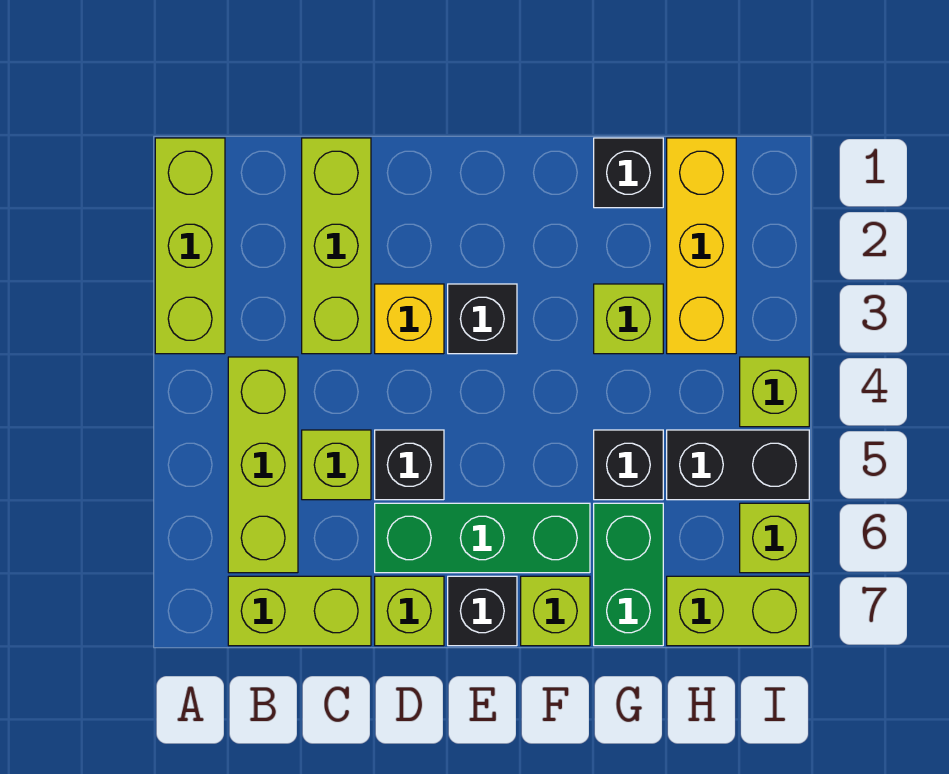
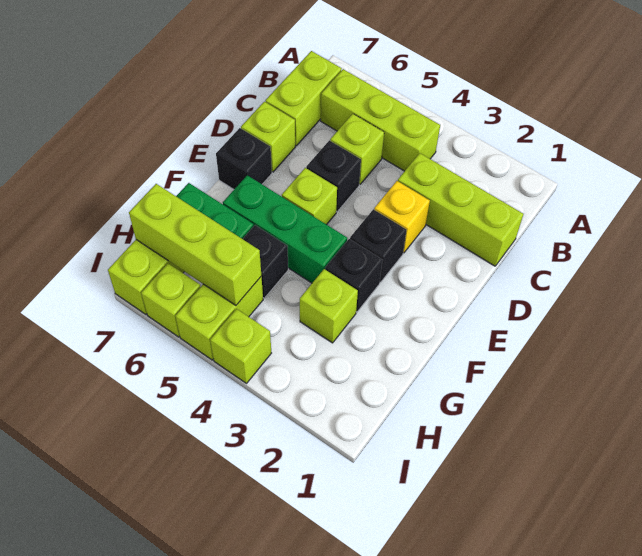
lime brick A1:A3 level 1 -> lime brick H5:H7 level 2
green brick D6:F6 level 1 -> green brick F4:F6 level 1
lime brick F7 level 1 -> lime brick E5 level 1
black brick G1 level 1 -> black brick F3 level 1
yellow brick H1:H3 level 1 -> none
black brick H5:I5 level 1 -> lime brick H5:I5 level 1

